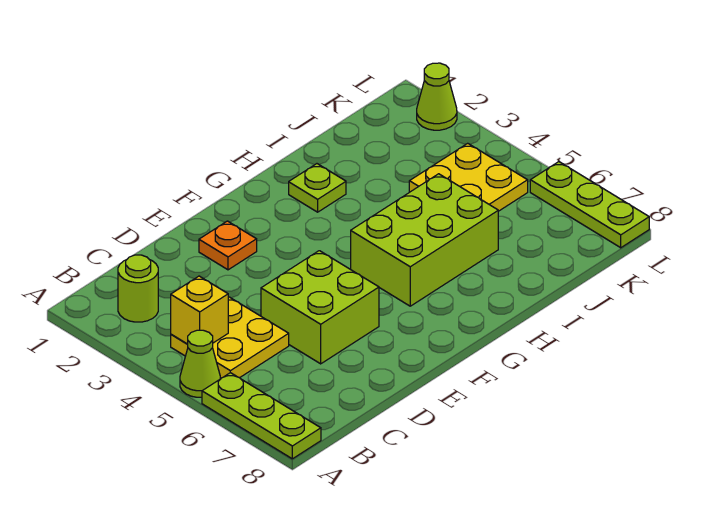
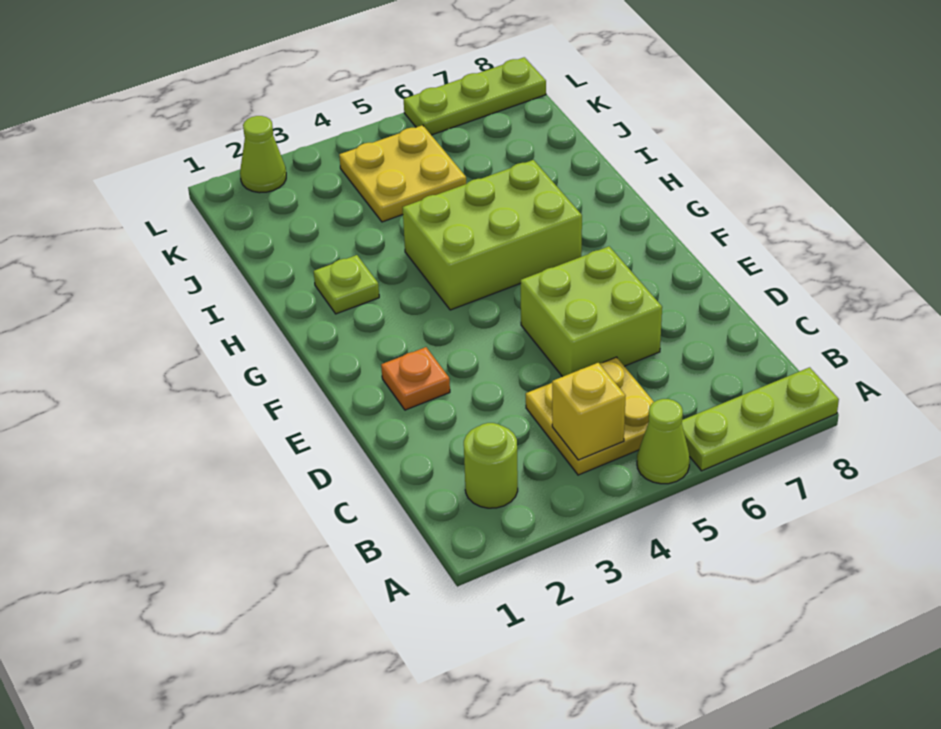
lime brick G5:I6 level 1 -> lime brick G4:H6 level 1

